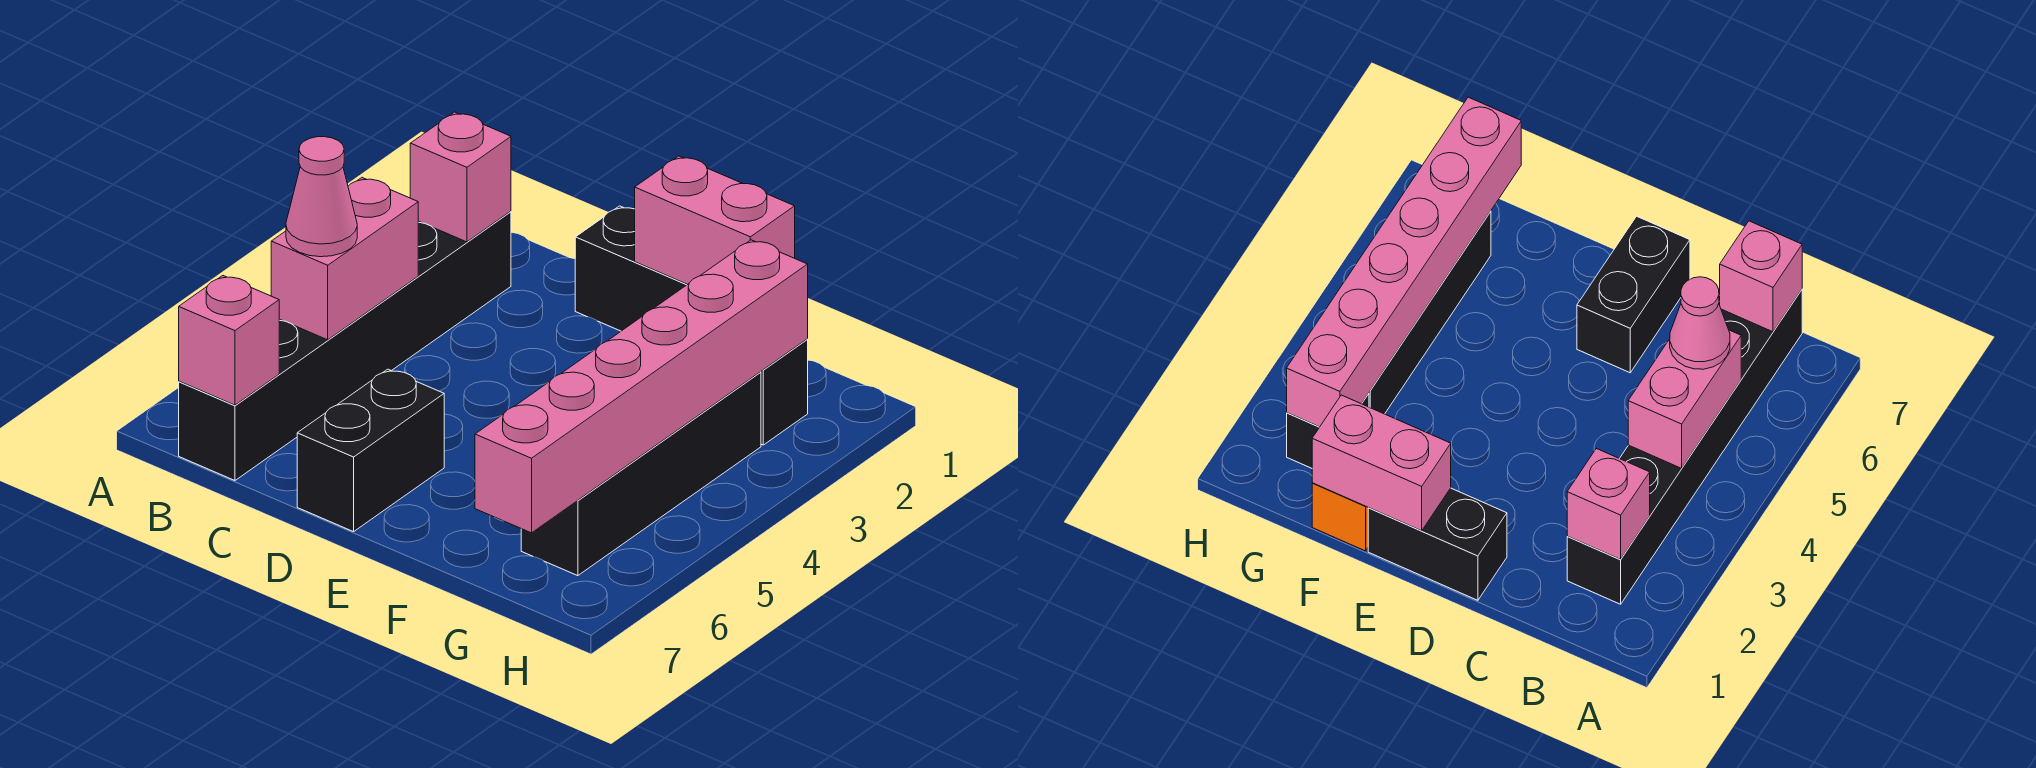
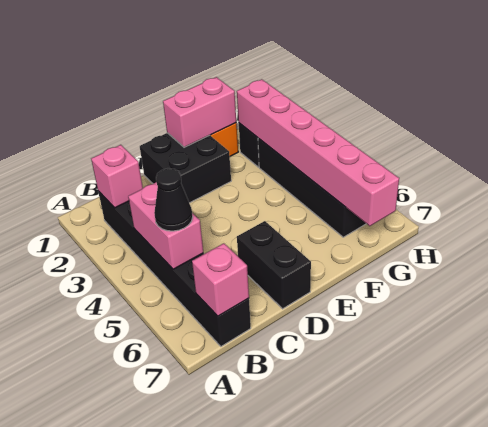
pink cone B5 level 3 -> black cone B5 level 3
black brick D1:E1 level 1 -> black brick D1:E2 level 1

